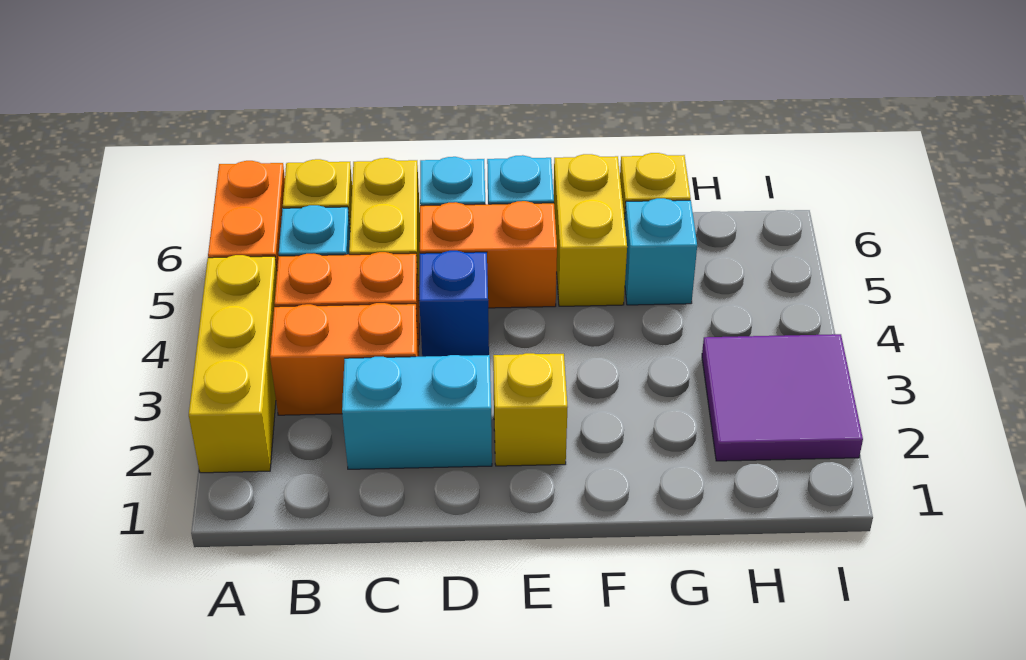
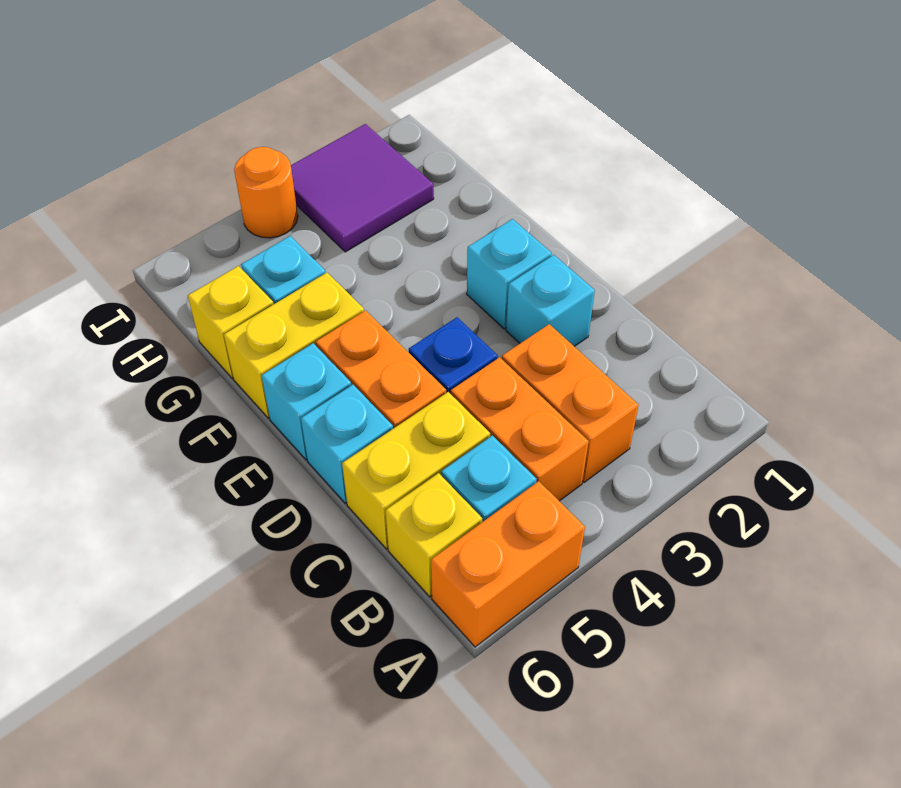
yellow brick A2:A4 level 1 -> none
cyan brick C2:D2 level 1 -> cyan brick D2 level 1
yellow brick E2 level 1 -> cyan brick E2 level 1
none -> orange round brick I4 level 1

